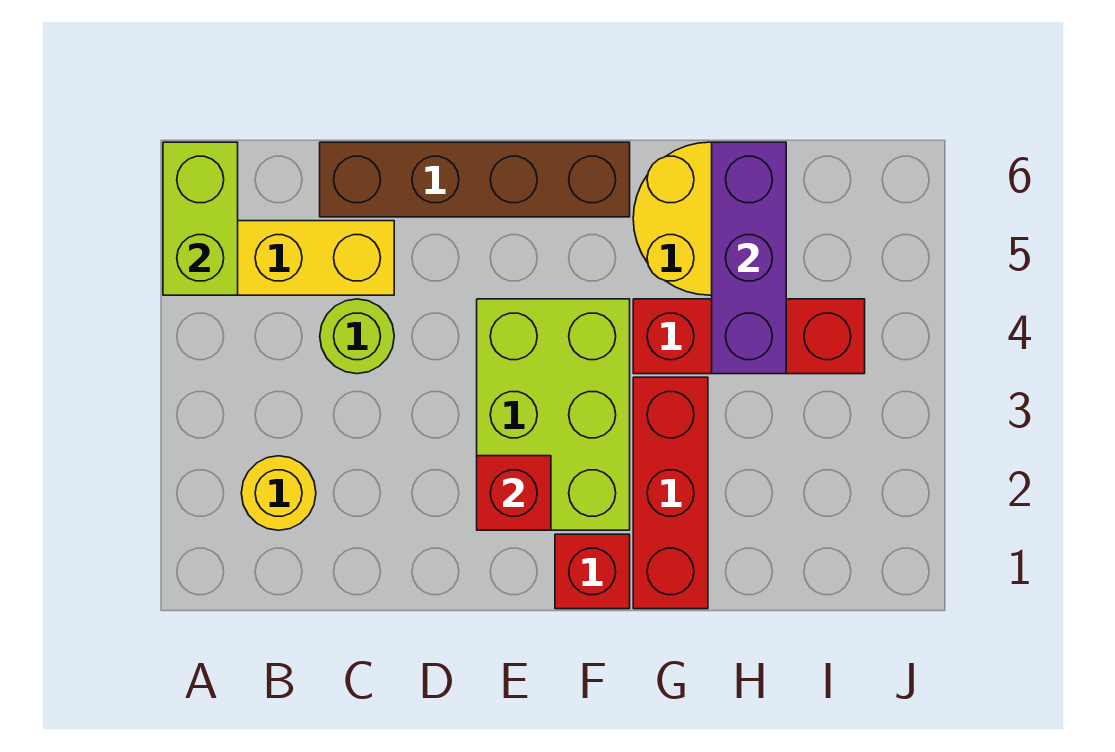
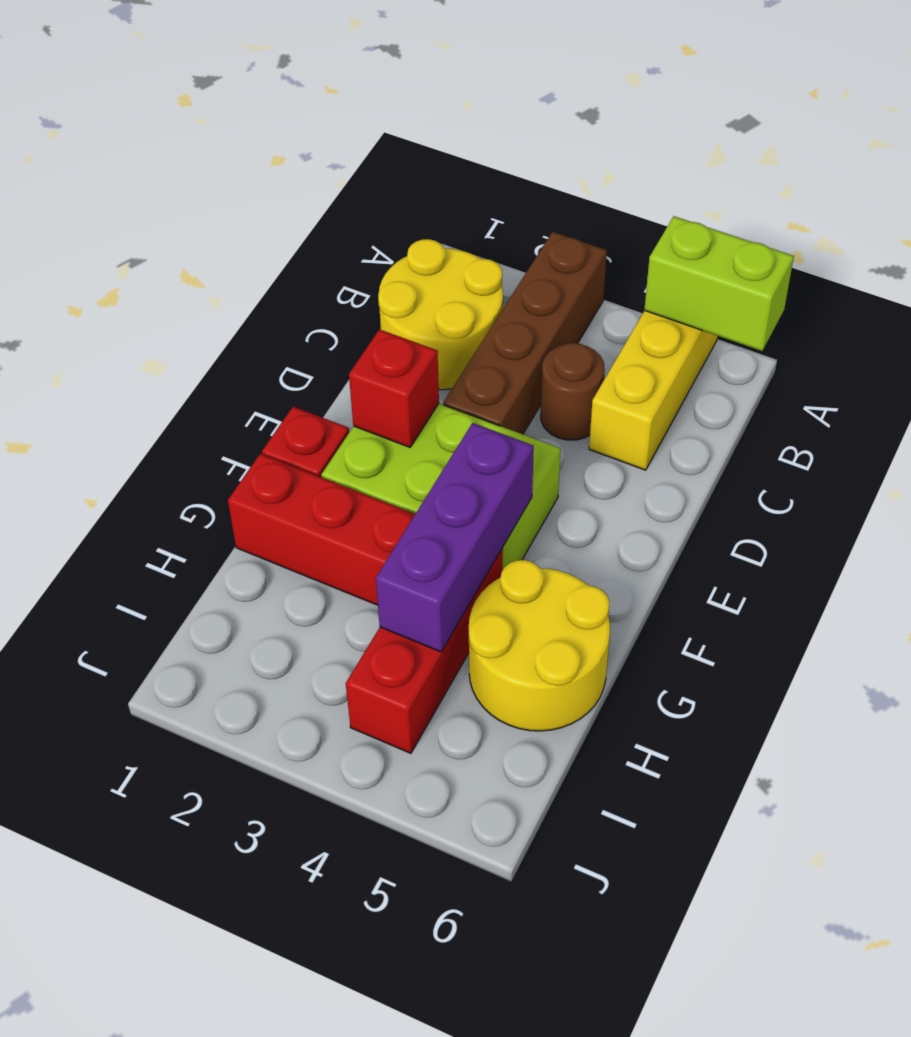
yellow round brick B2 level 1 -> yellow round brick B1:C2 level 1
lime round brick C4 level 1 -> brown round brick C4 level 1
brown brick C6:F6 level 1 -> brown brick A3:D3 level 1
purple brick H4:H6 level 2 -> purple brick F4:H4 level 2

